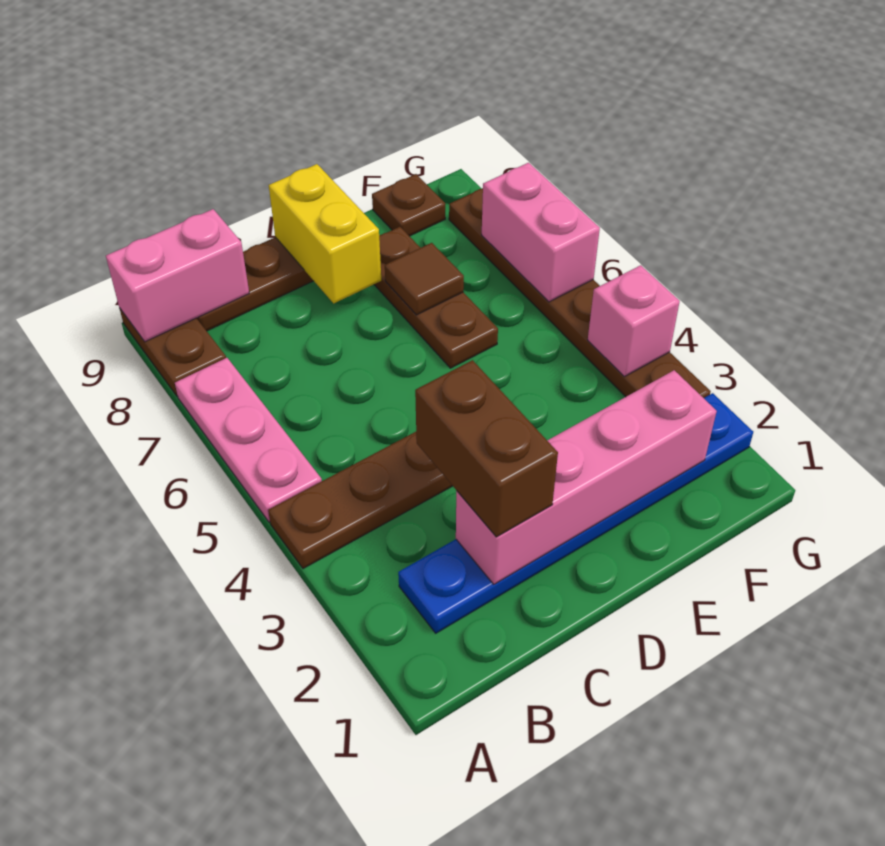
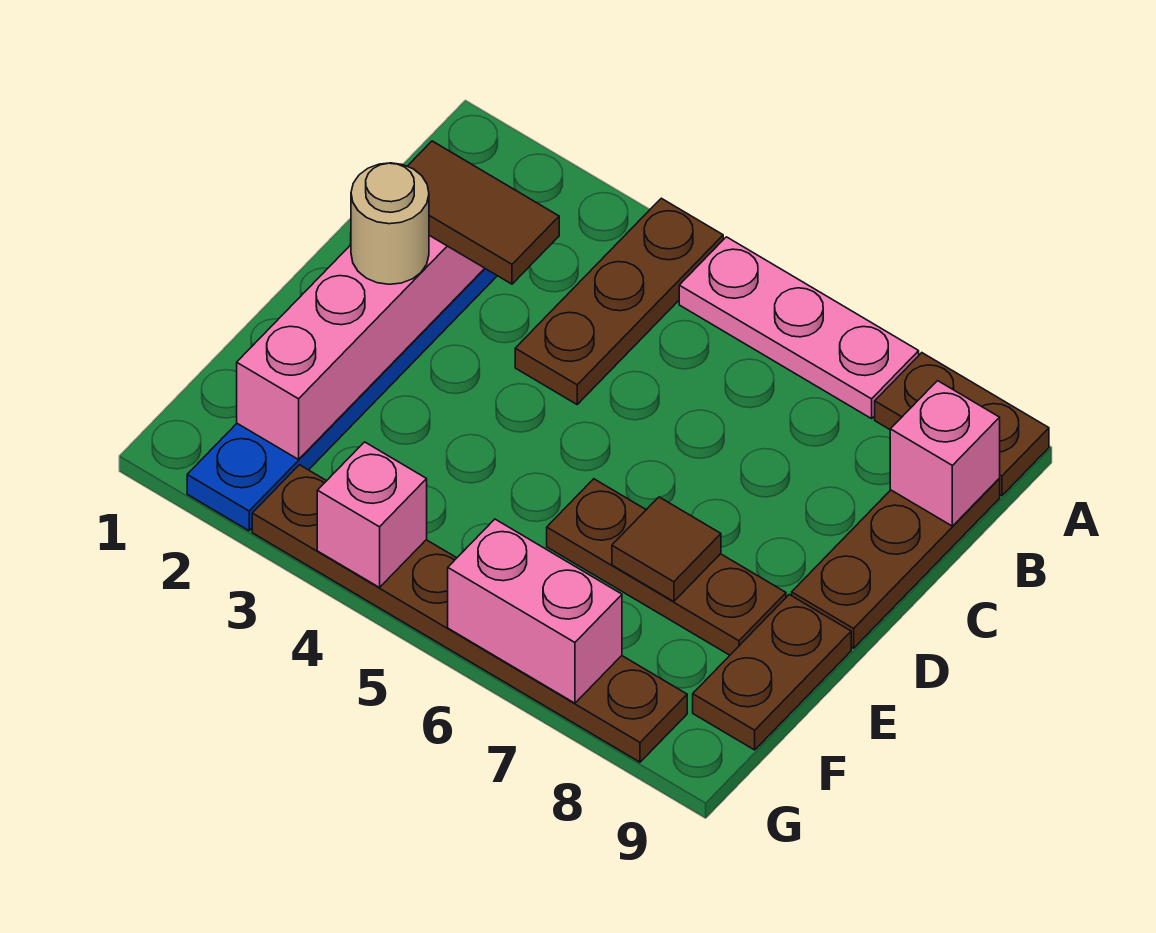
pink brick A9:B9 level 2 -> pink brick B9 level 2
brown brick C2:C3 level 3 -> brown tile C2:C3 level 3
none -> tan round brick D2 level 3
yellow brick D8:D9 level 2 -> none
brown plate F9 level 1 -> brown plate E9:F9 level 1

